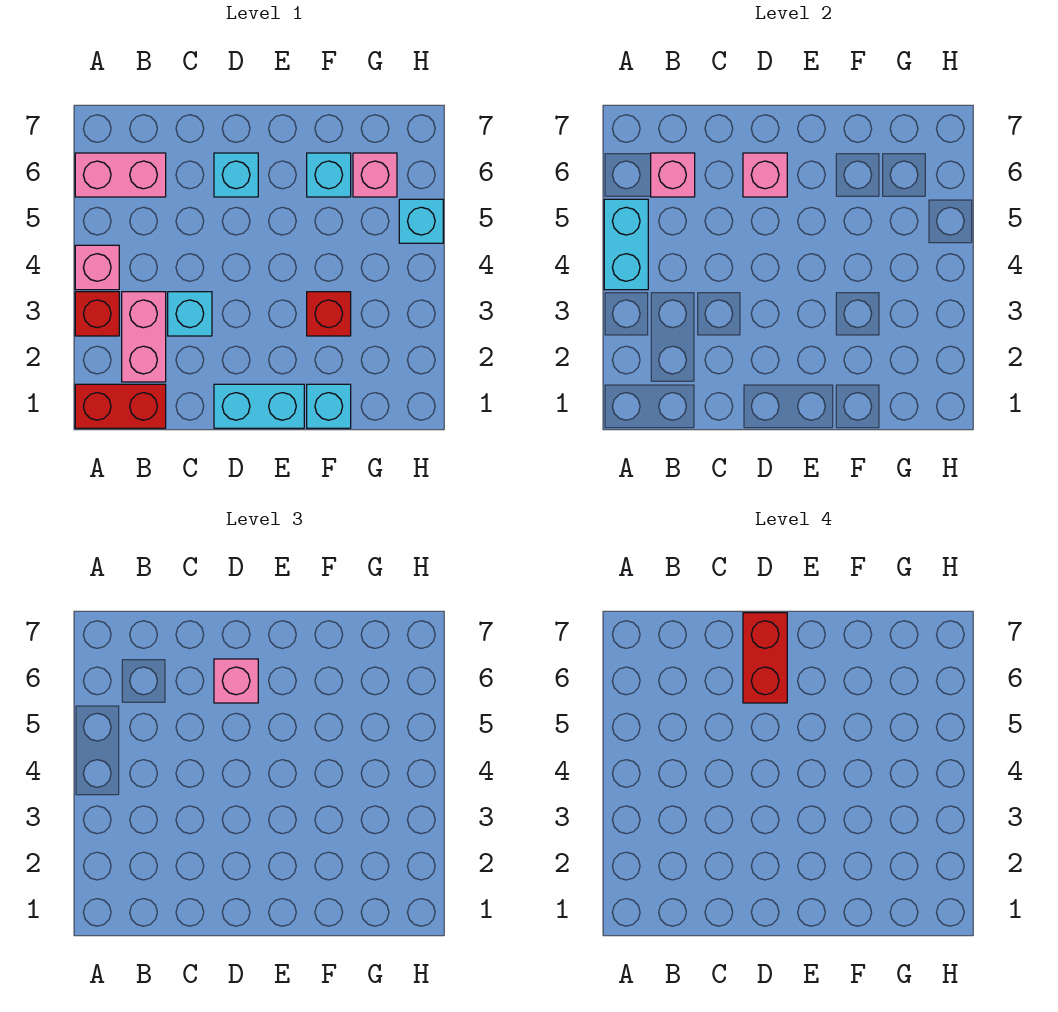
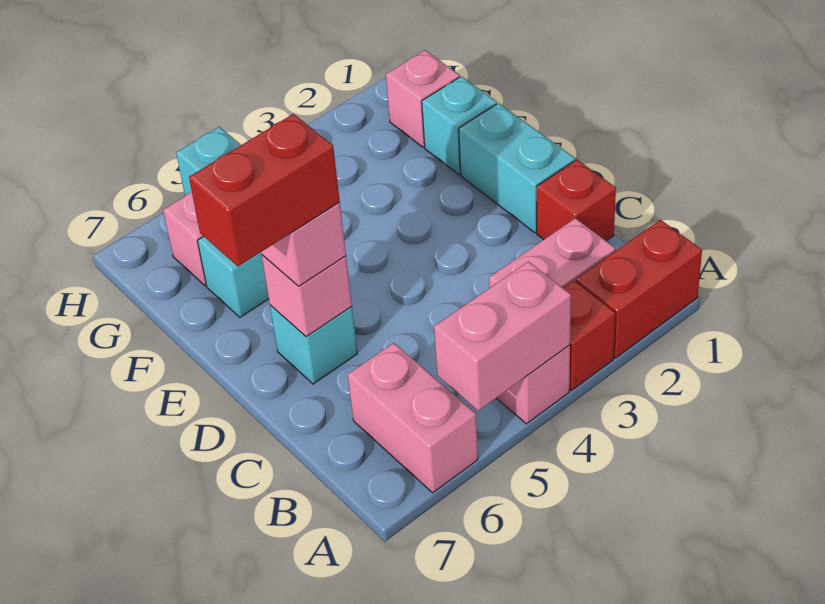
red brick A1:B1 level 1 -> red brick A1:A2 level 1
cyan brick A4:A5 level 2 -> pink brick A4:A5 level 2
pink brick B6 level 2 -> pink brick G1 level 1
cyan brick C3 level 1 -> none
red brick F3 level 1 -> red brick C1 level 1

